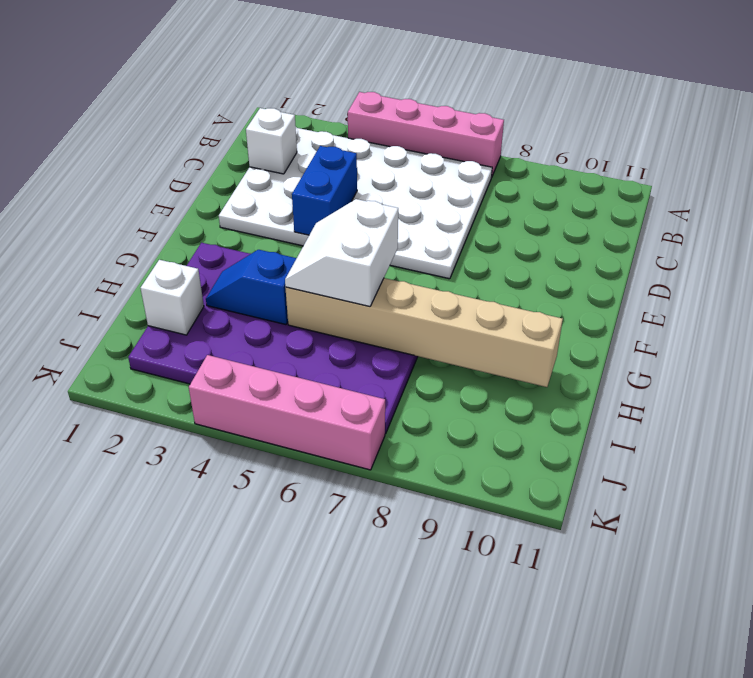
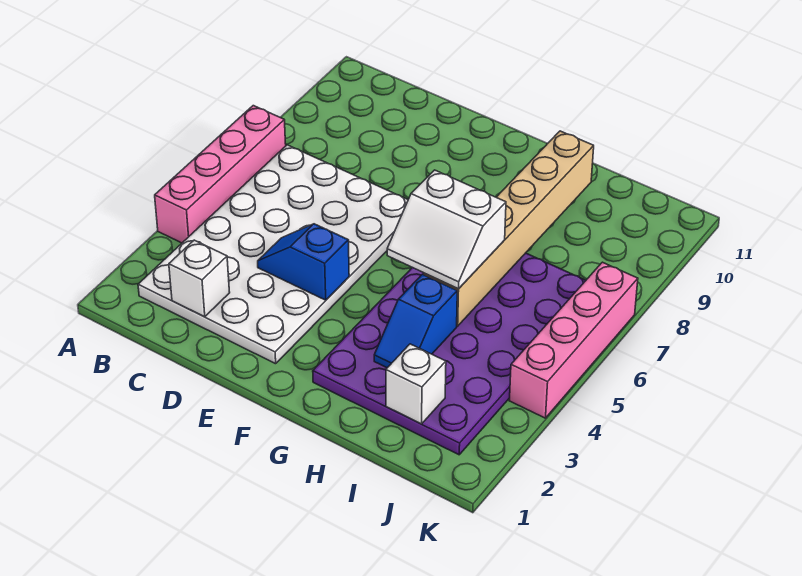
blue brick D4:E4 level 2 -> blue slope D4:E4 level 2 top E

